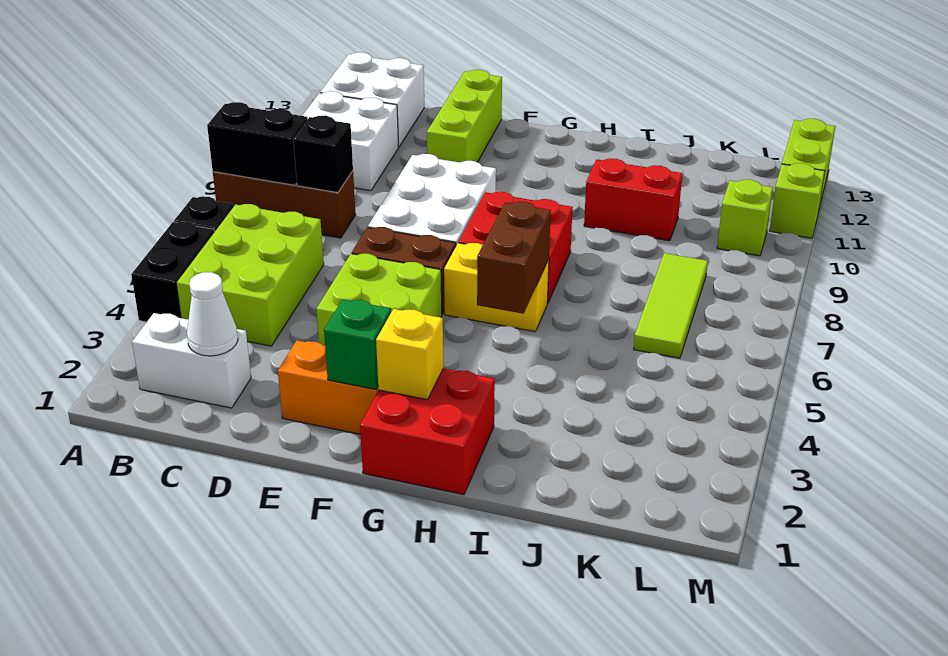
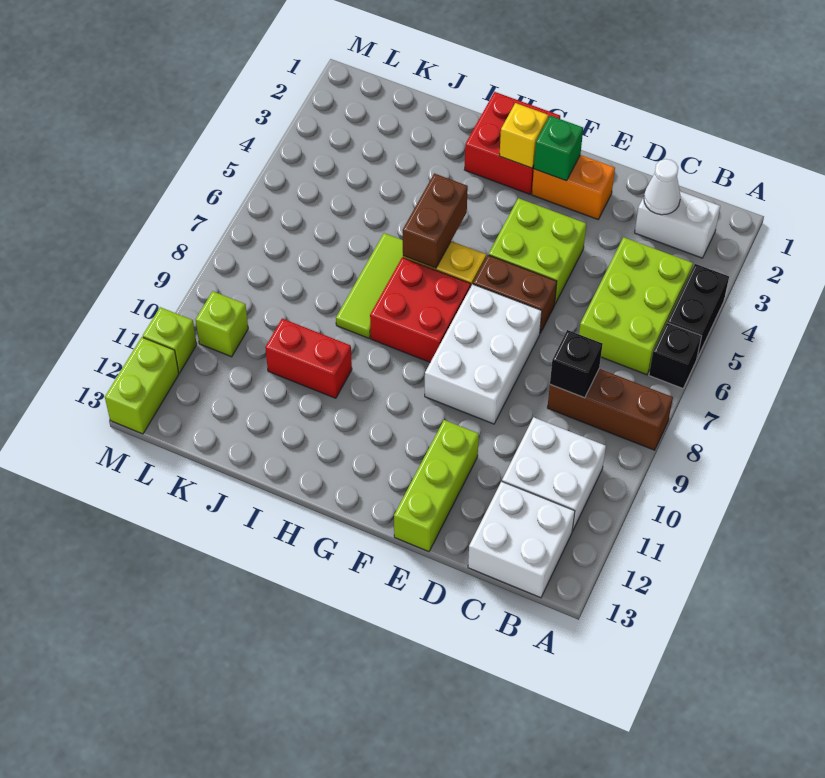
black brick A8:B8 level 2 -> none
lime tile K6:K8 level 1 -> lime tile I6:I8 level 1

